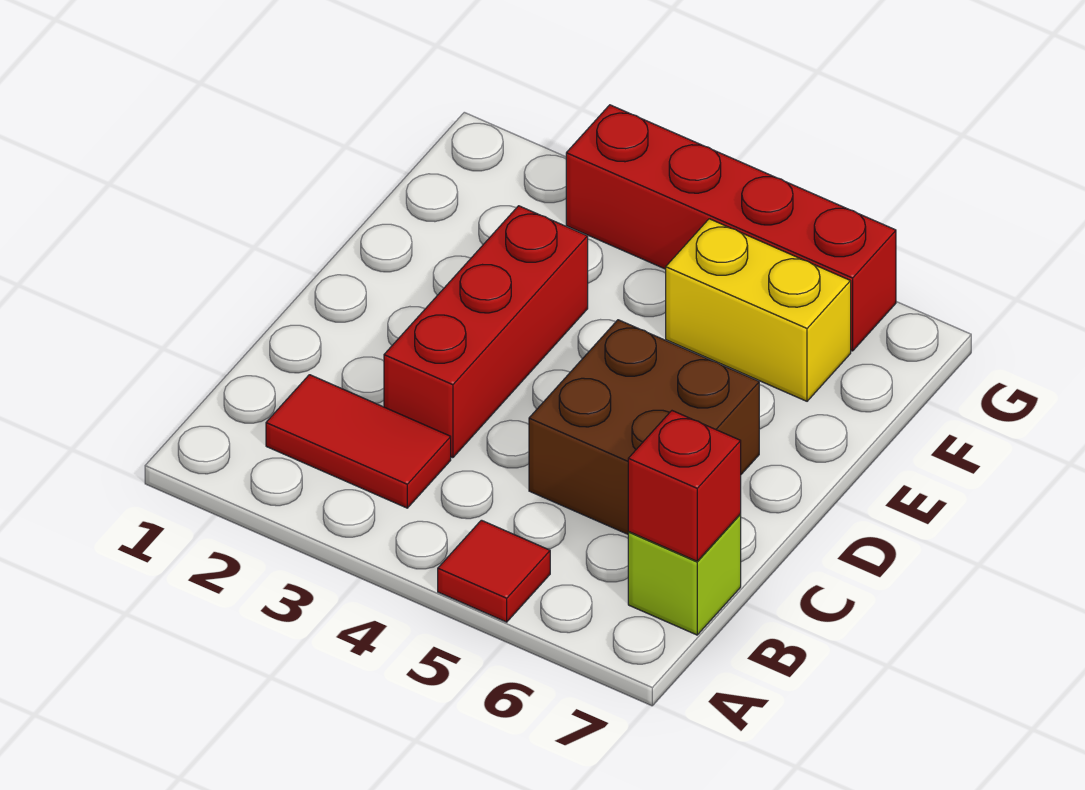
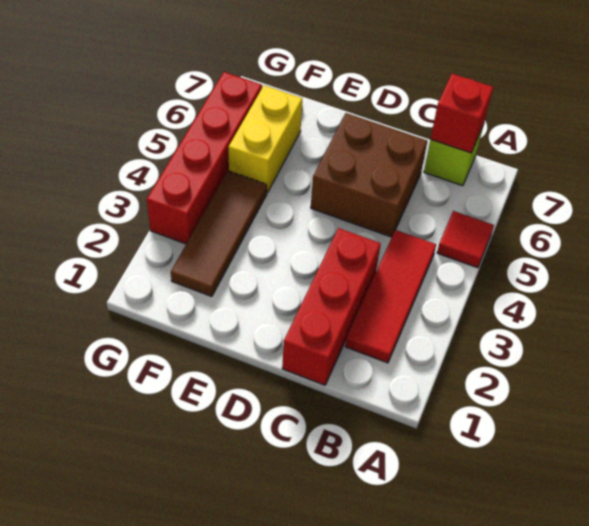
red tile B2:B3 level 1 -> red tile B2:B4 level 1
red brick C3:E3 level 1 -> red brick C1:C3 level 1
none -> brown tile F2:F4 level 1

